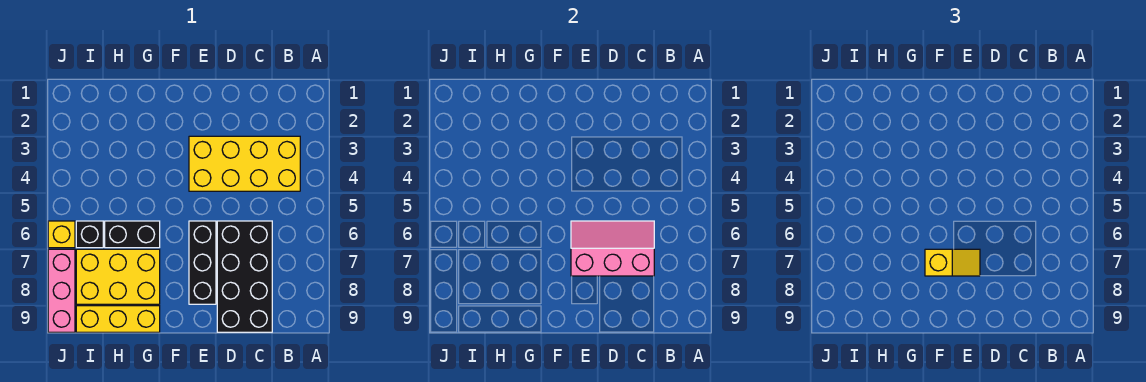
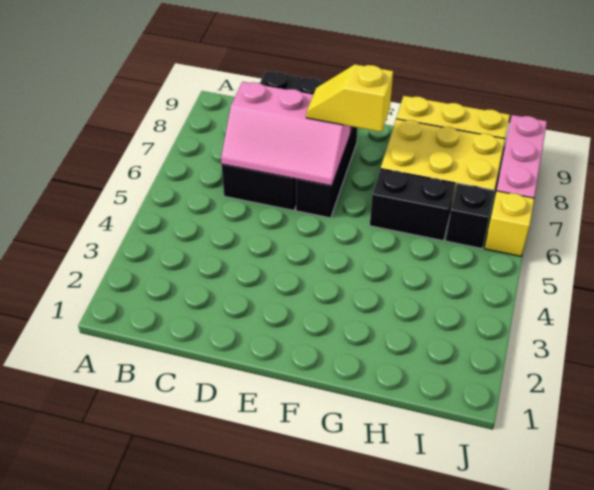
yellow brick B3:E4 level 1 -> none

